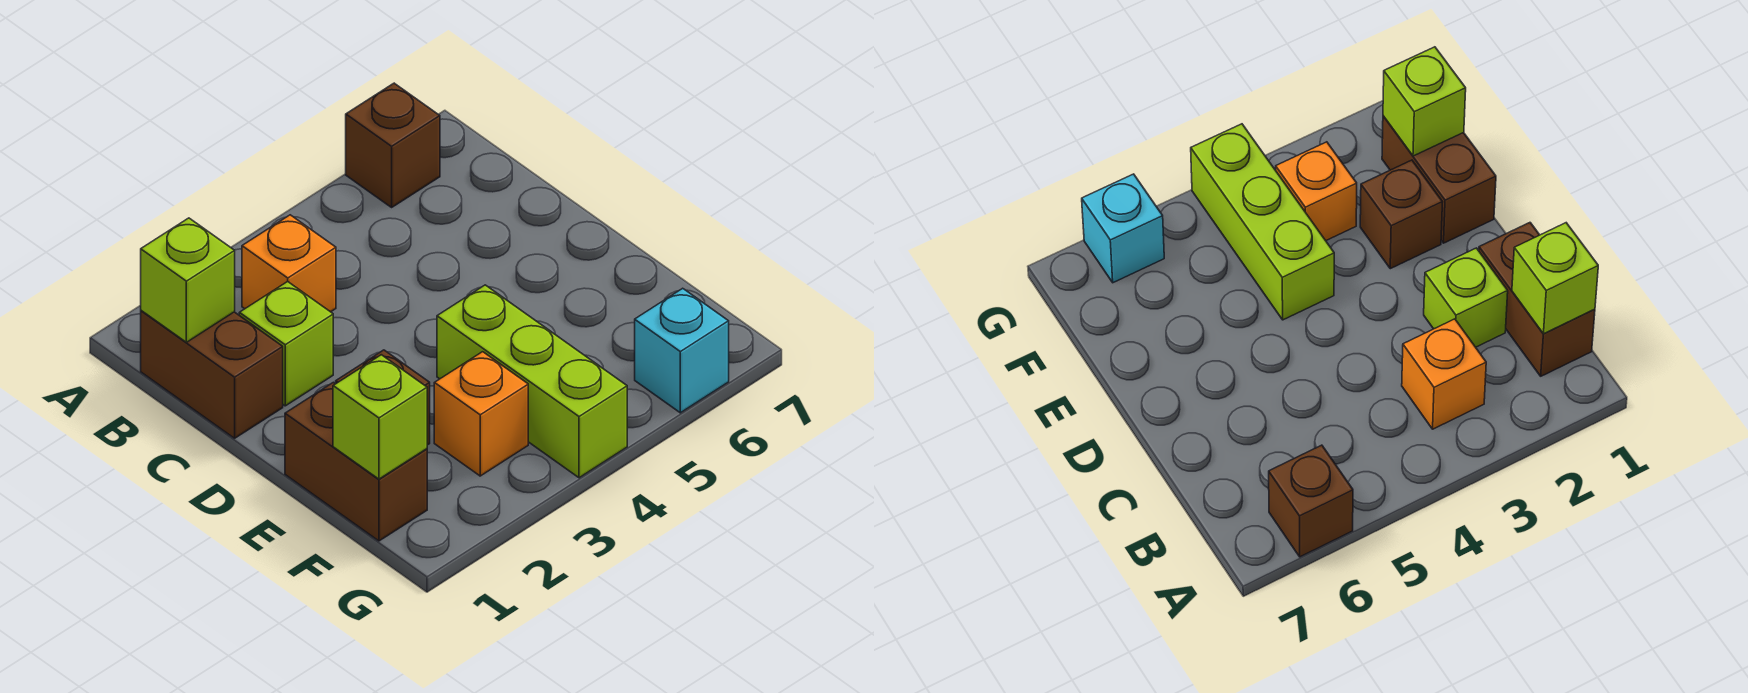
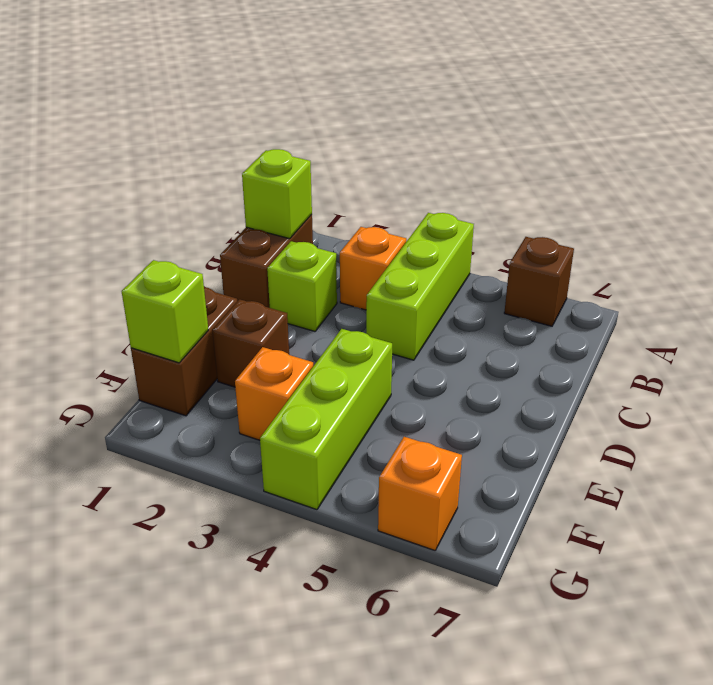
none -> lime brick A4:C4 level 1
cyan brick G6 level 1 -> orange brick G6 level 1

